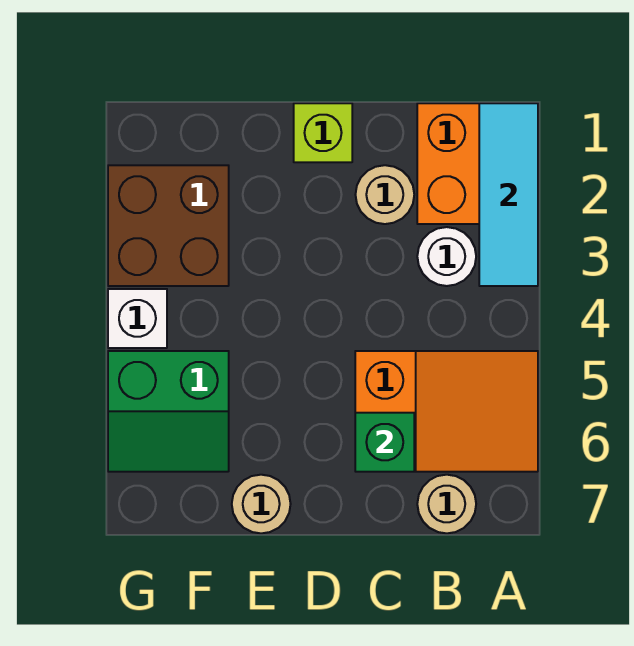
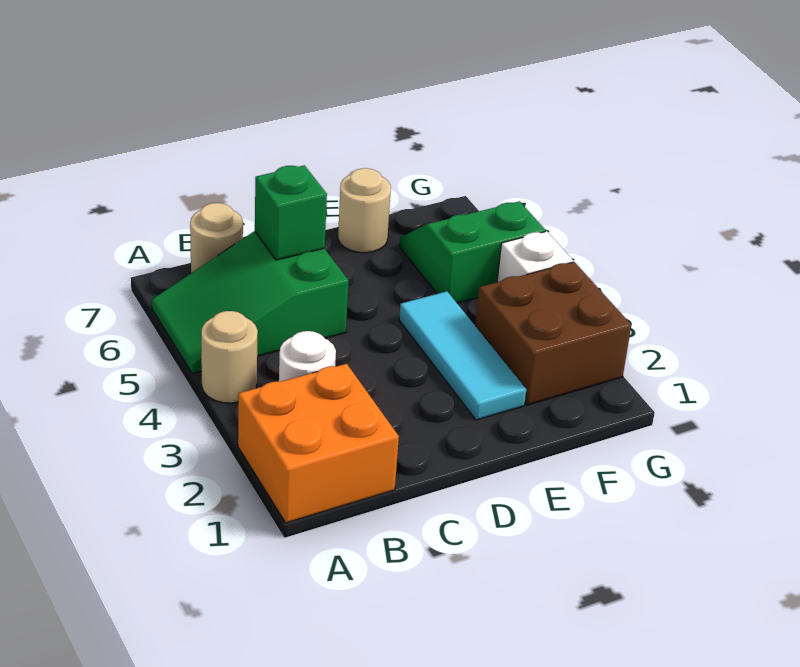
cyan tile A1:A3 level 2 -> cyan tile E2:E4 level 1
orange slope A5:C6 level 1 top C -> green slope A5:C6 level 1 top C
tan round brick C2 level 1 -> tan round brick A4 level 1
lime brick D1 level 1 -> none

